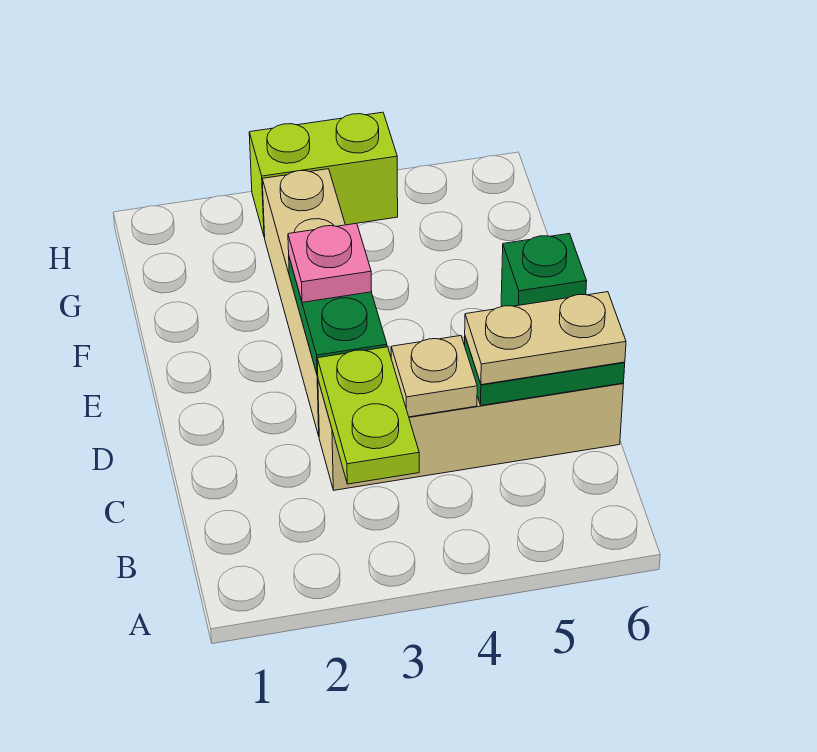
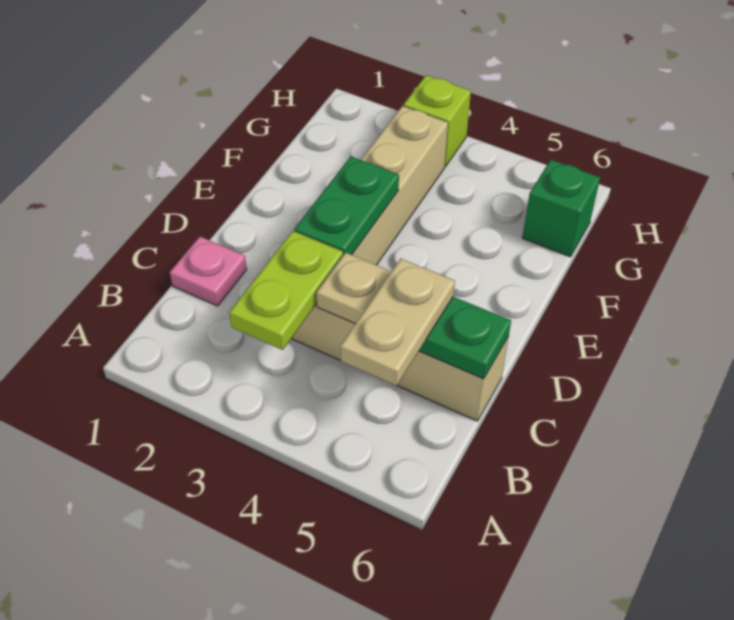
tan plate C5:C6 level 3 -> tan plate B5:C5 level 3
pink plate E3 level 3 -> pink plate C1 level 1
green brick E6 level 1 -> green brick G6 level 1
lime brick H3:H4 level 1 -> lime brick H3 level 1

